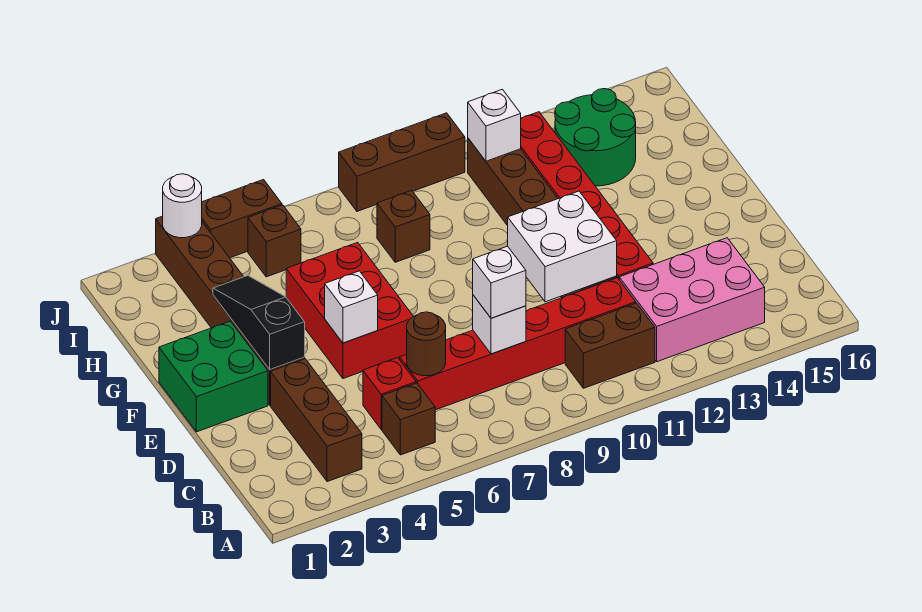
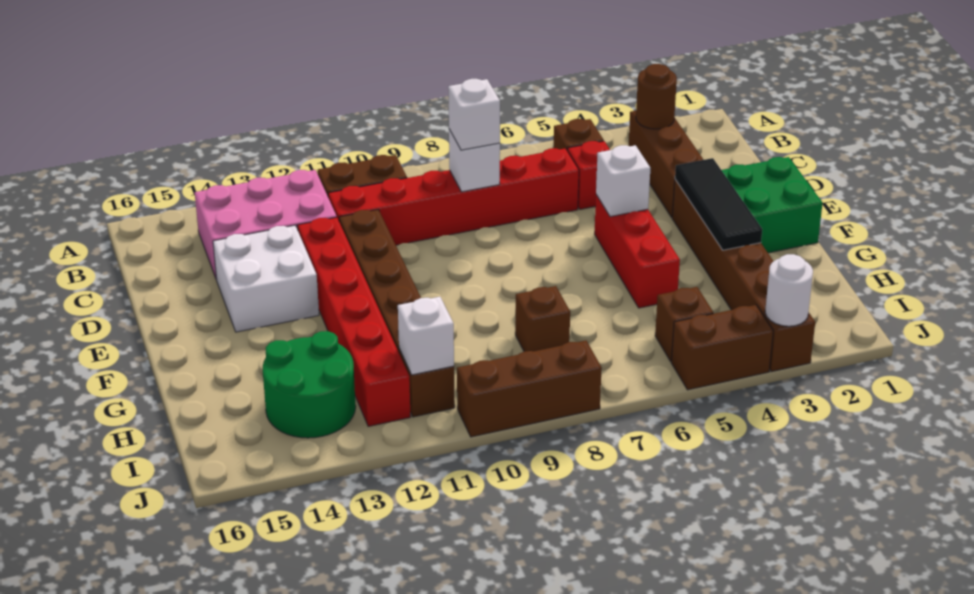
brown round brick C6 level 2 -> brown round brick B3 level 2
white brick D10:E11 level 2 -> white brick D13:E14 level 1
black slope E3:G3 level 2 top E -> black tile E3:G3 level 2
red brick E5:G6 level 1 -> red brick E5:G5 level 1

